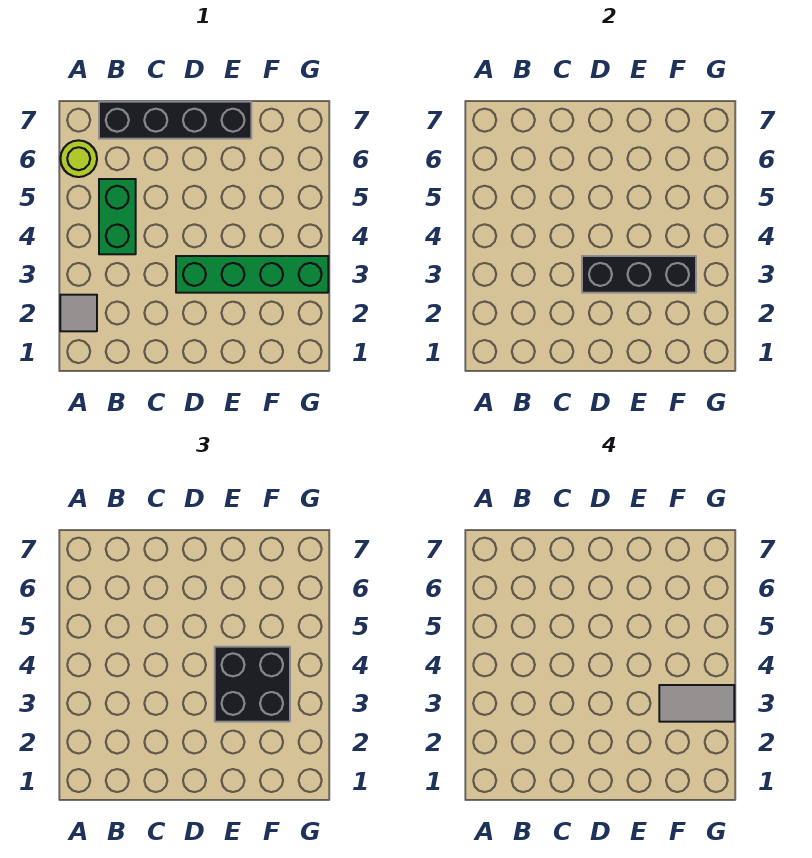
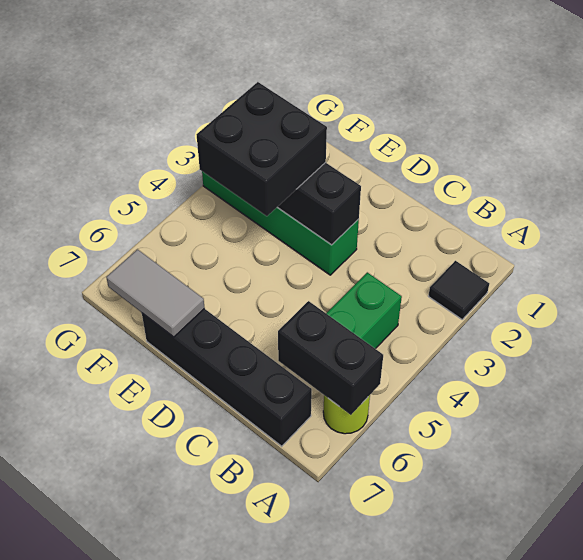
grey tile A2 level 1 -> black tile A2 level 1
none -> black brick A6:B6 level 2
grey tile F3:G3 level 4 -> grey tile E7:F7 level 2

